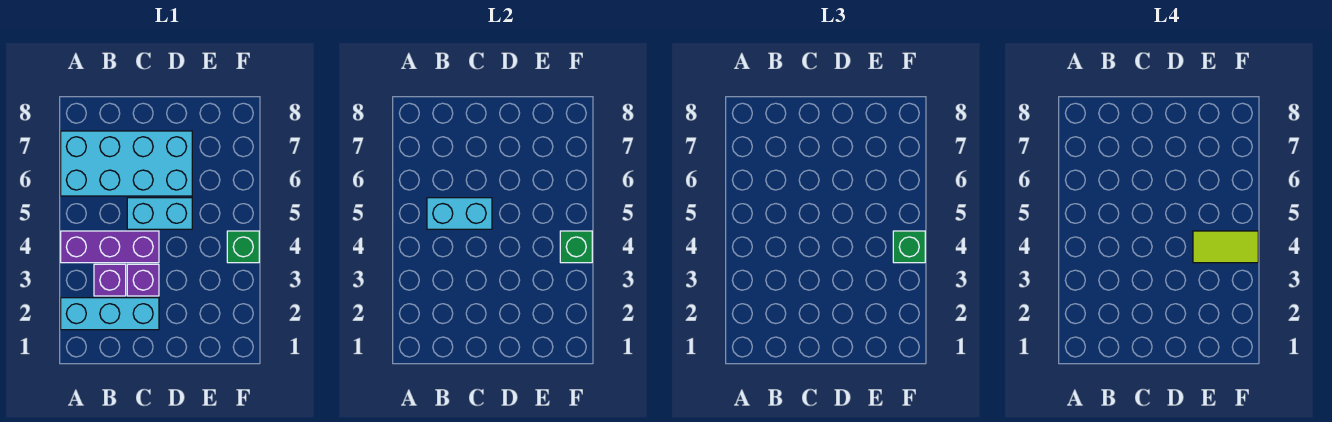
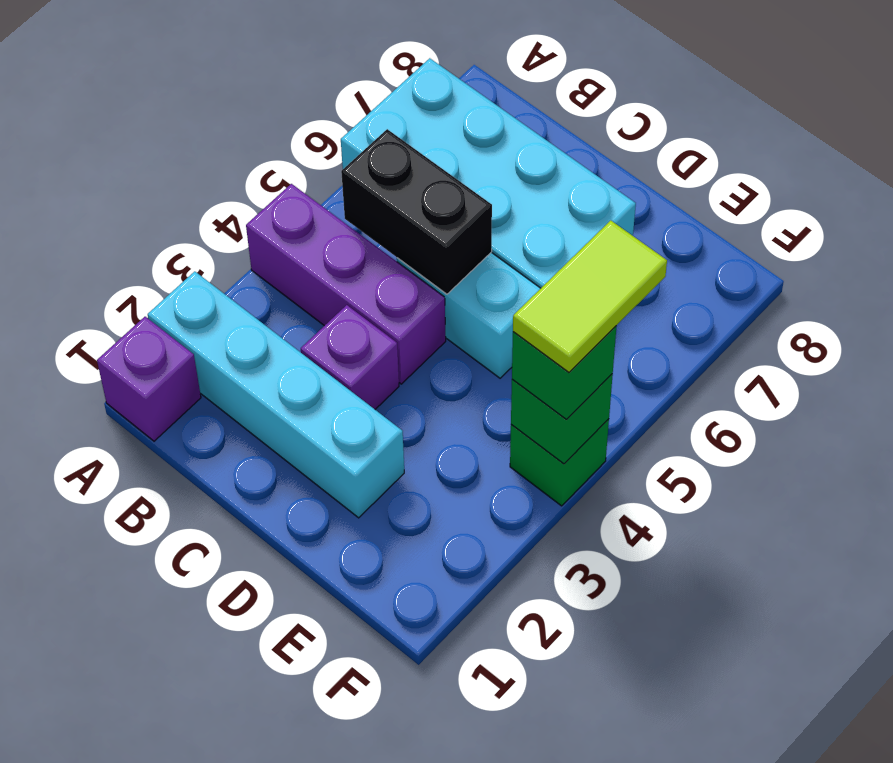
cyan brick A2:C2 level 1 -> cyan brick A2:D2 level 1
purple brick B3 level 1 -> purple brick A1 level 1
cyan brick B5:C5 level 2 -> black brick B5:C5 level 2
lime tile E4:F4 level 4 -> lime tile F4:F5 level 4

